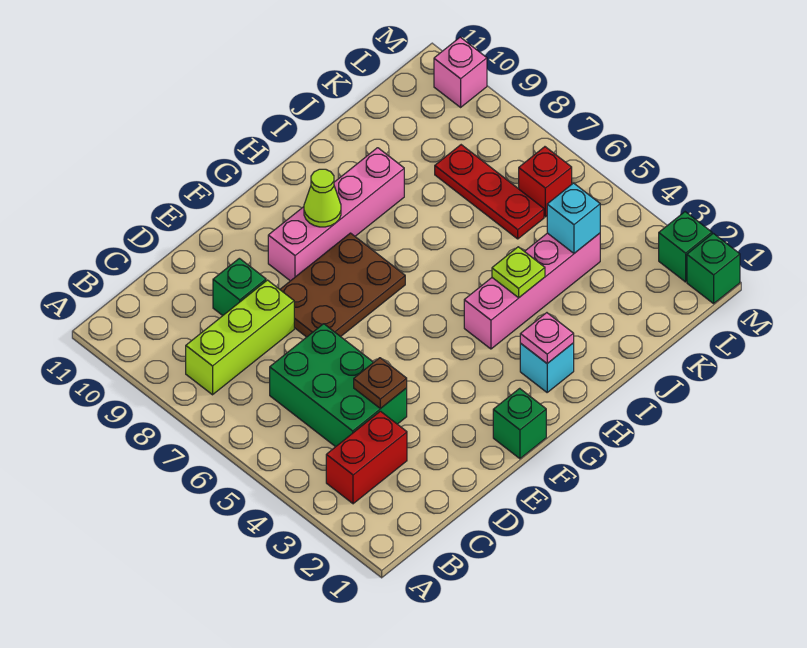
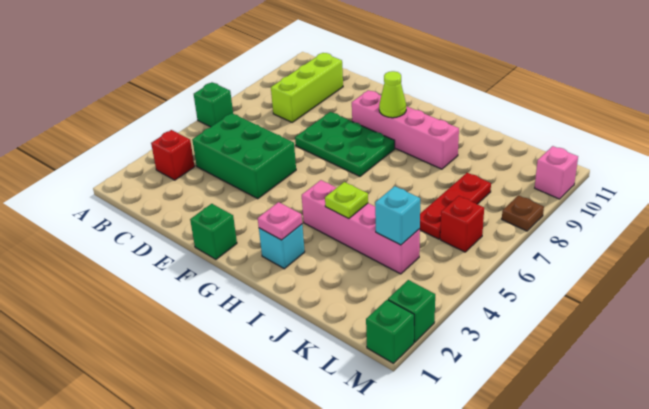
red brick B3:C3 level 1 -> red brick B3 level 1
lime brick B8:D8 level 1 -> lime brick C8:C10 level 1
green brick C4:D6 level 1 -> green brick C4:E5 level 1
brown plate D4 level 2 -> brown plate M8 level 1
green brick D9 level 1 -> green brick A6 level 1
brown plate E7:G8 level 1 -> green plate E7:G8 level 1

